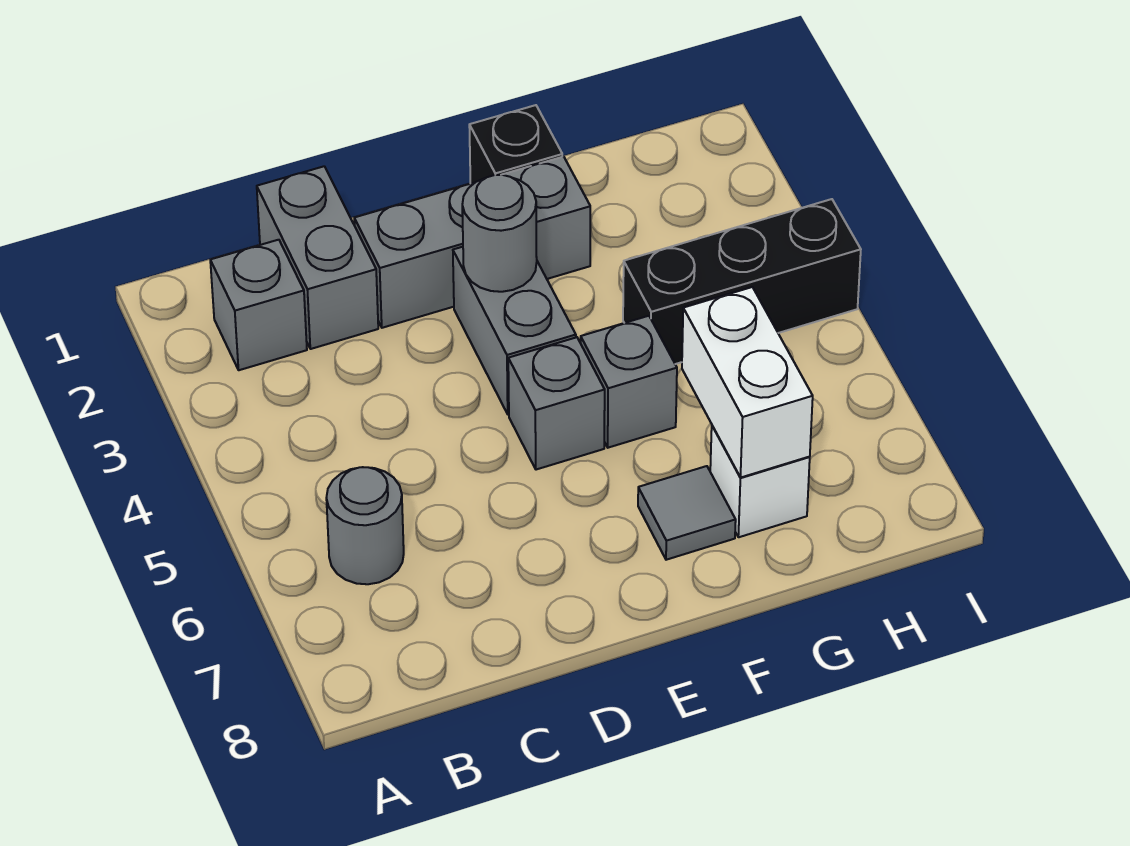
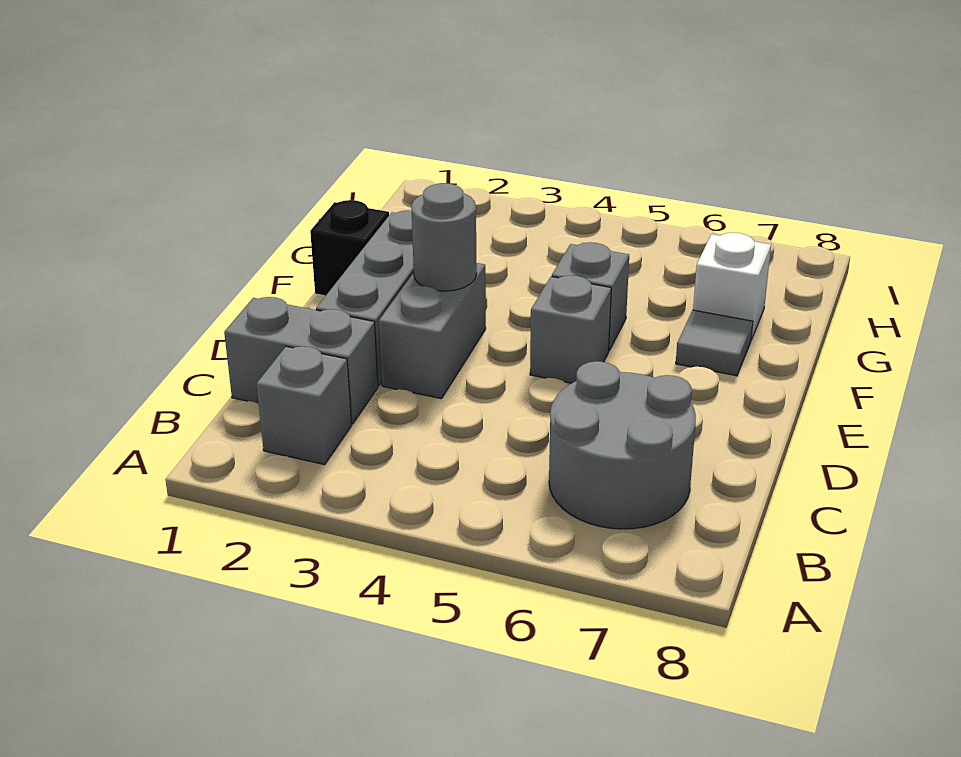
grey round brick B6 level 1 -> grey round brick B6:C7 level 1
grey brick E3:E4 level 1 -> grey brick D3:E3 level 1
black brick G4:I4 level 1 -> none
white brick G6:G7 level 2 -> none

